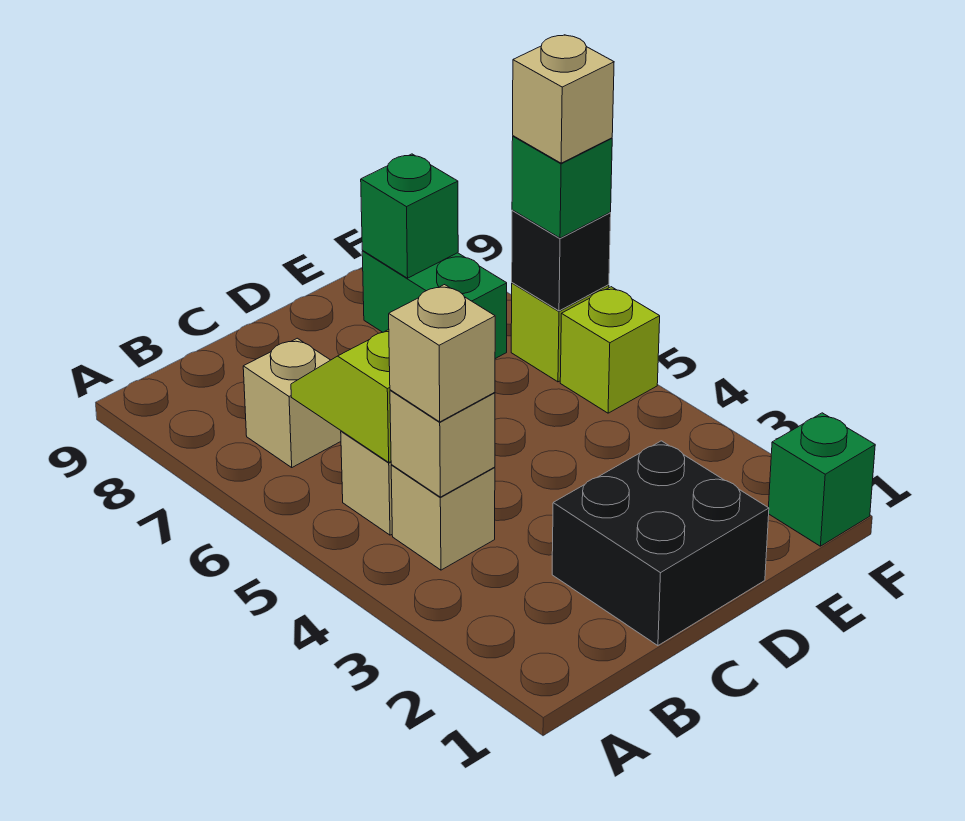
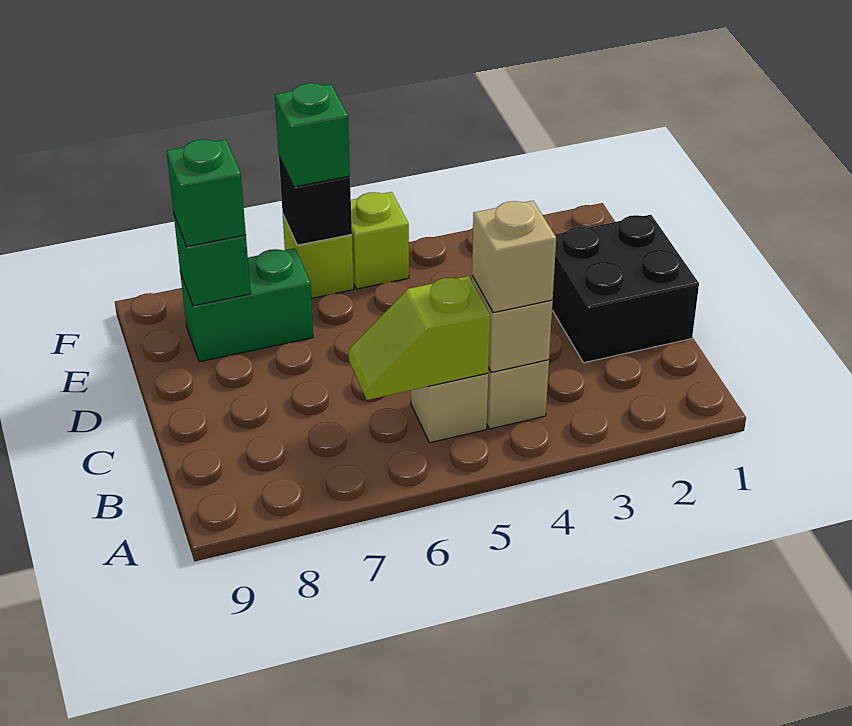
tan brick B7 level 1 -> none
green brick F1 level 1 -> green brick E8 level 3
tan brick F6 level 4 -> none

